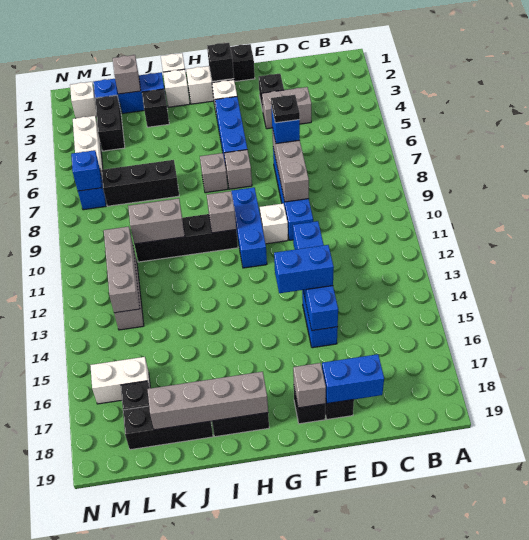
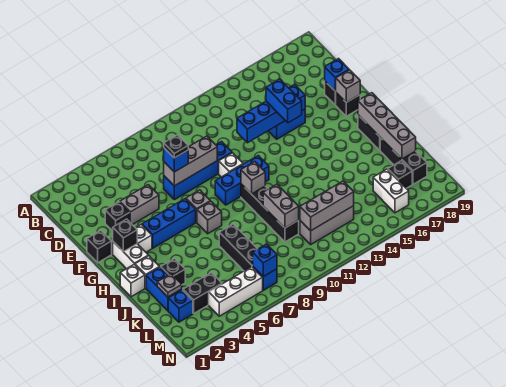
grey brick D4:E4 level 1 -> grey brick E4:E5 level 1
blue brick D18:E18 level 2 -> blue brick E18 level 2
grey brick K2 level 2 -> grey plate K2 level 2
white brick M2 level 1 -> none

